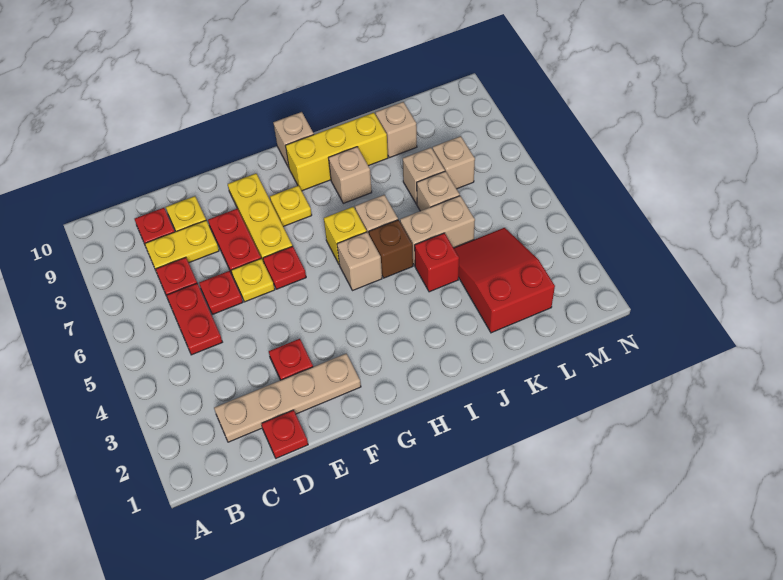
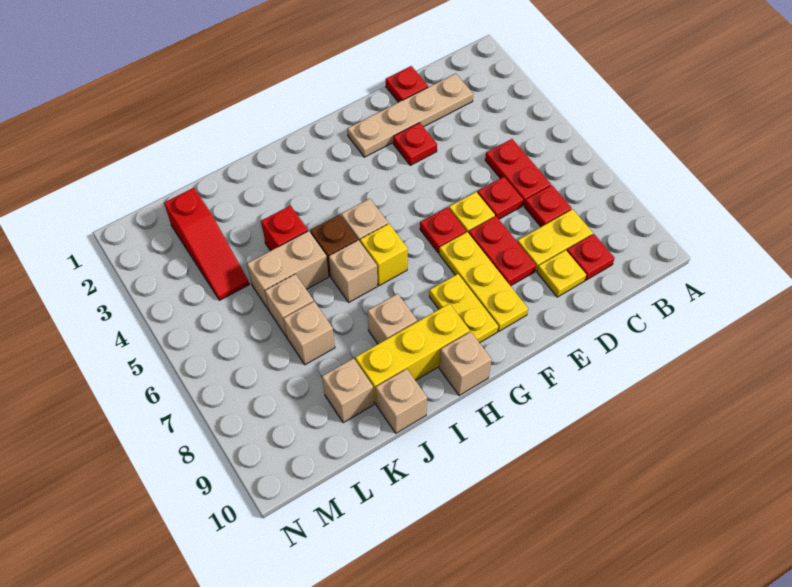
yellow plate G8 level 1 -> yellow plate G8:G9 level 1
red slope K2:L4 level 1 top 2 -> red slope L2:L4 level 1 top 2
tan brick L7 level 1 -> tan brick J10 level 1

